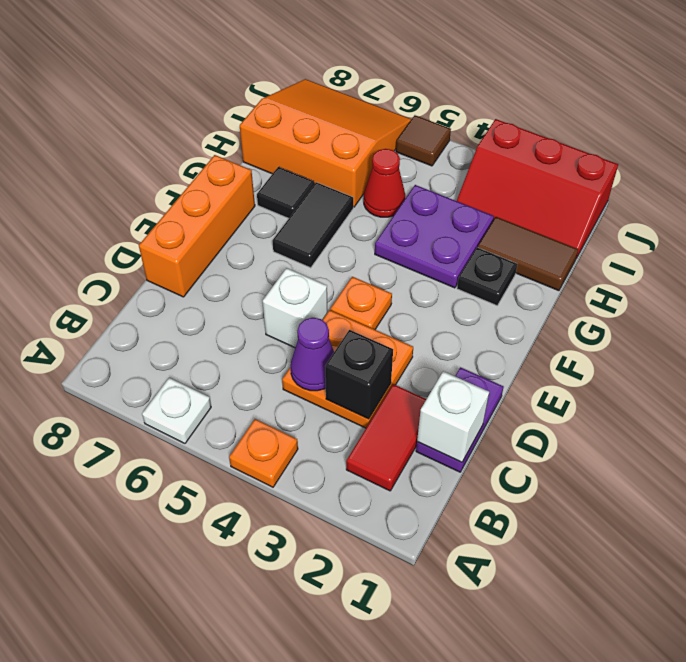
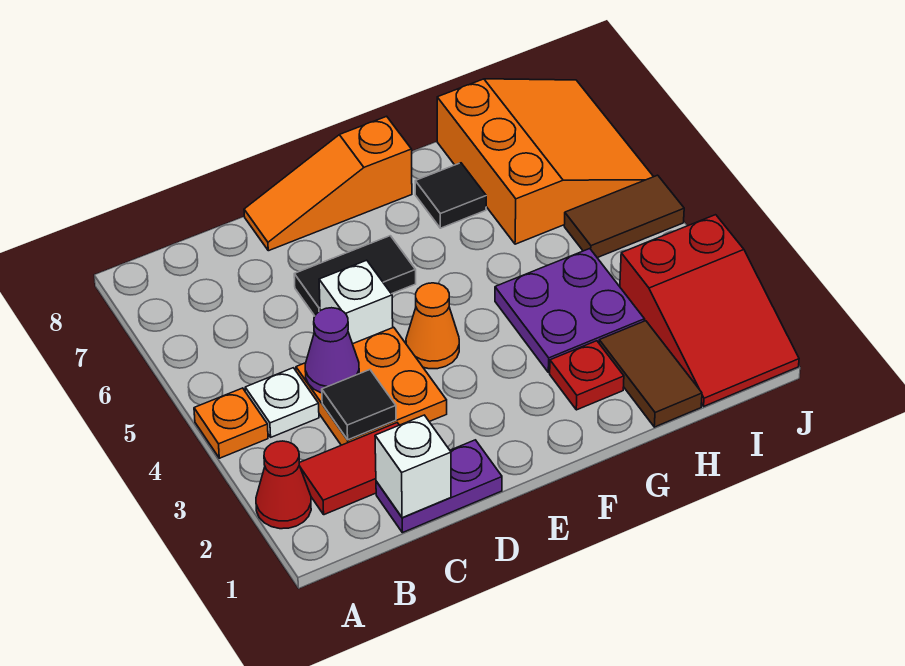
white plate A6 level 1 -> white plate B4 level 1
black brick C3 level 2 -> black tile C3 level 2
orange brick D8:F8 level 1 -> orange slope D8:F8 level 1 top F
orange plate E4 level 1 -> orange cone E4 level 1
black tile F6:G6 level 1 -> black tile D6:E6 level 1
black plate G2 level 1 -> red plate G2 level 1
red cone H5 level 1 -> red cone A2 level 1
red slope I1:J3 level 1 top J -> red slope I1:J3 level 1 top 3
brown tile J5 level 1 -> brown tile I5:J5 level 1

